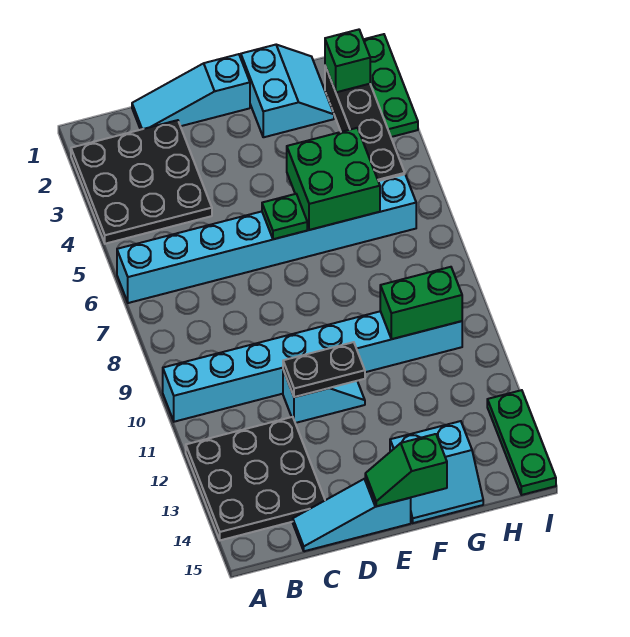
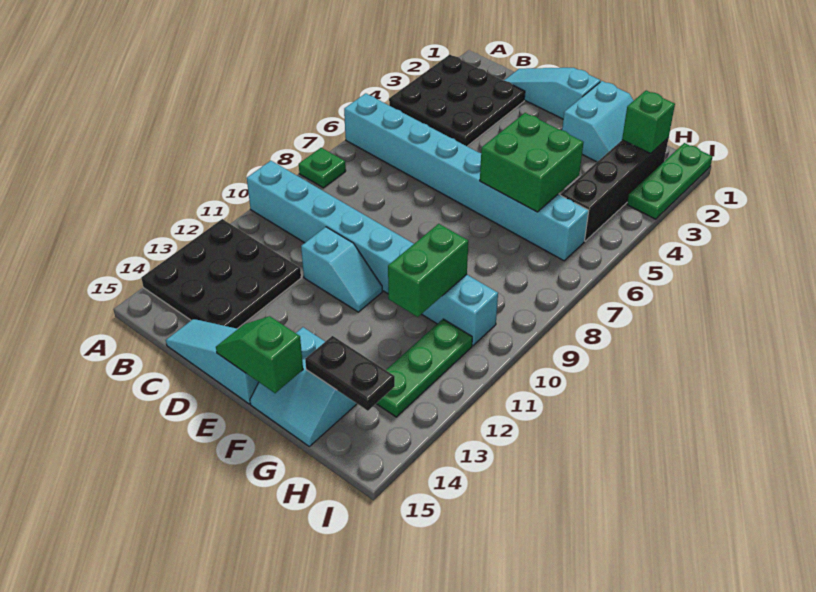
black plate D11:E11 level 2 -> black plate G14:H14 level 2
green plate E6 level 2 -> green plate A8 level 1
green brick G10:H10 level 2 -> green brick G10:G11 level 2
green plate I13:I15 level 1 -> green plate H11:H13 level 1

